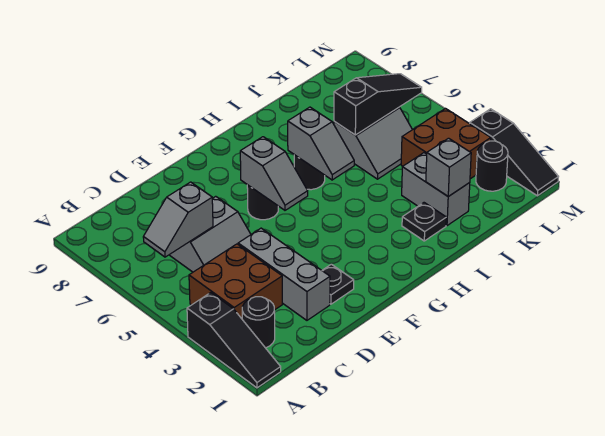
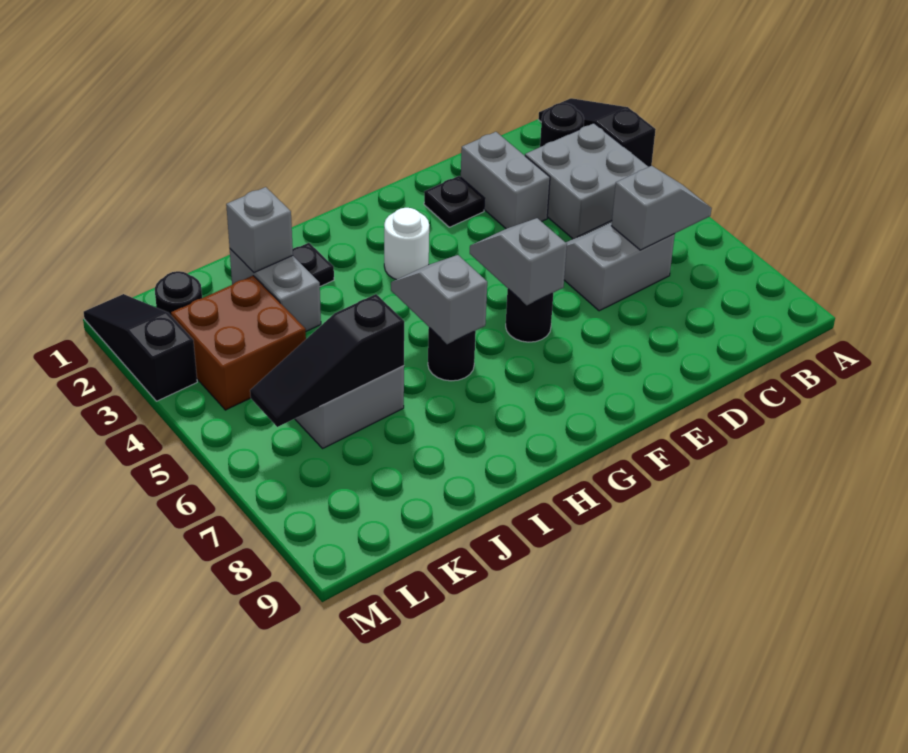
brown brick B3:C4 level 1 -> grey brick B3:C4 level 1
grey brick D2:D4 level 1 -> grey brick D2:D3 level 1
none -> white round brick G3 level 1

